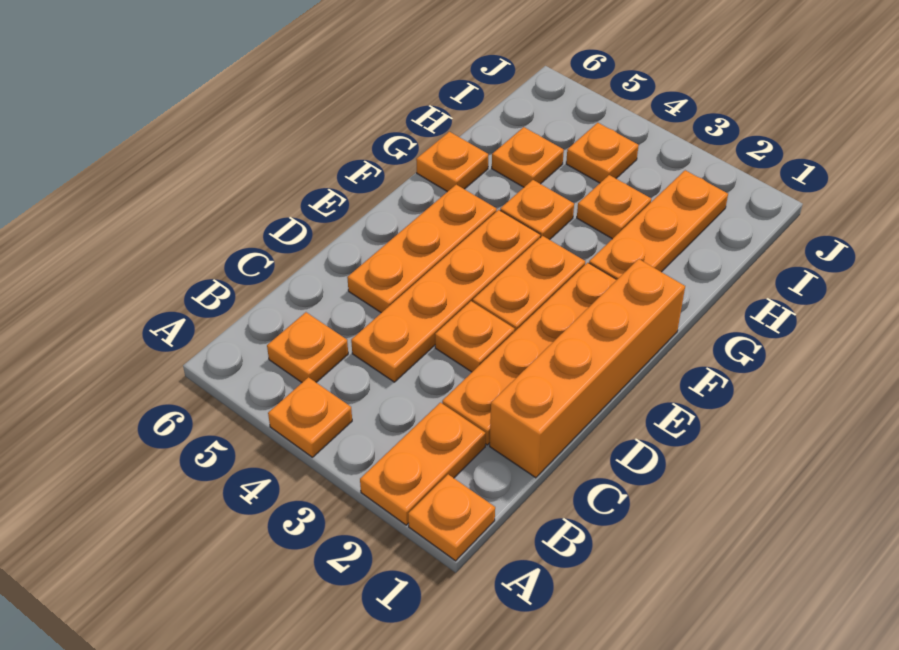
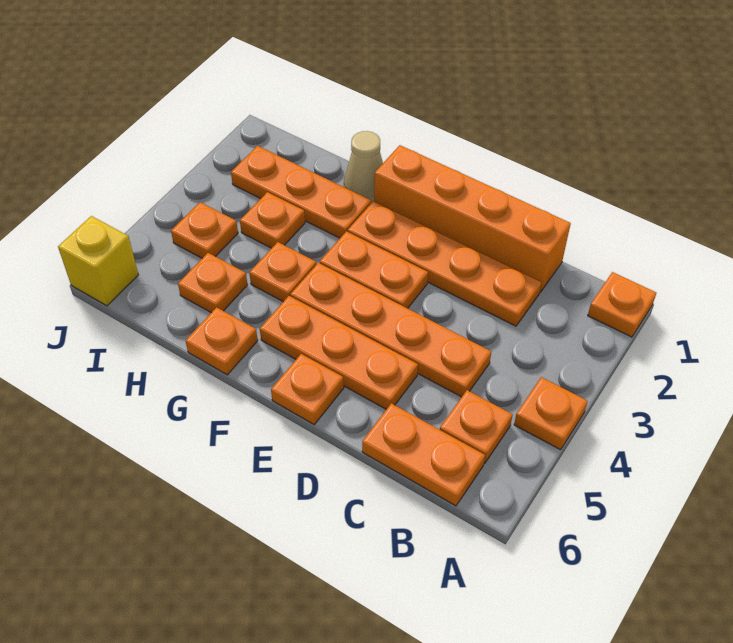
orange plate A2:B2 level 1 -> orange plate B6:C6 level 1
orange plate D3 level 1 -> orange plate E6 level 1
none -> tan cone G1 level 1
none -> yellow brick J6 level 1

